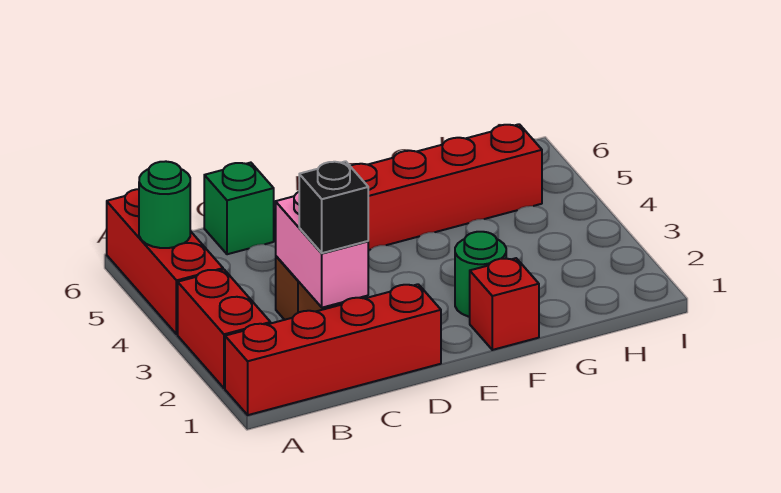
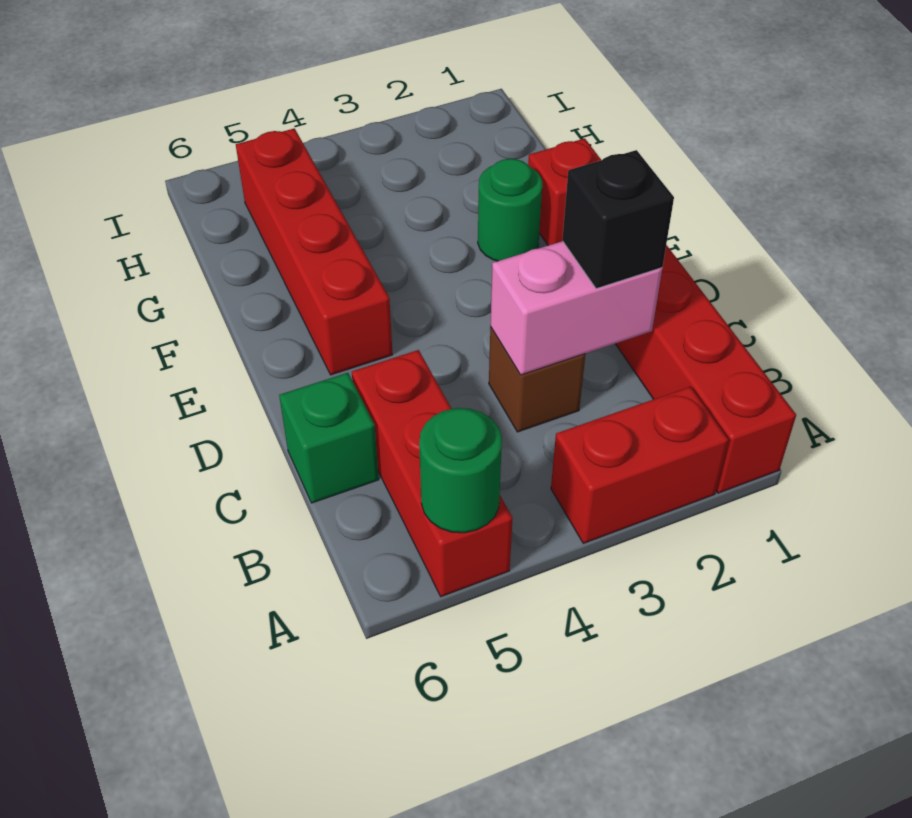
red brick A4:A6 level 1 -> red brick A5:C5 level 1

